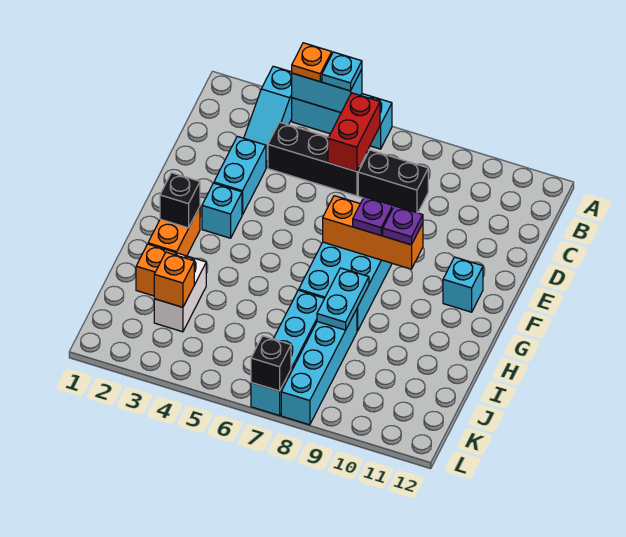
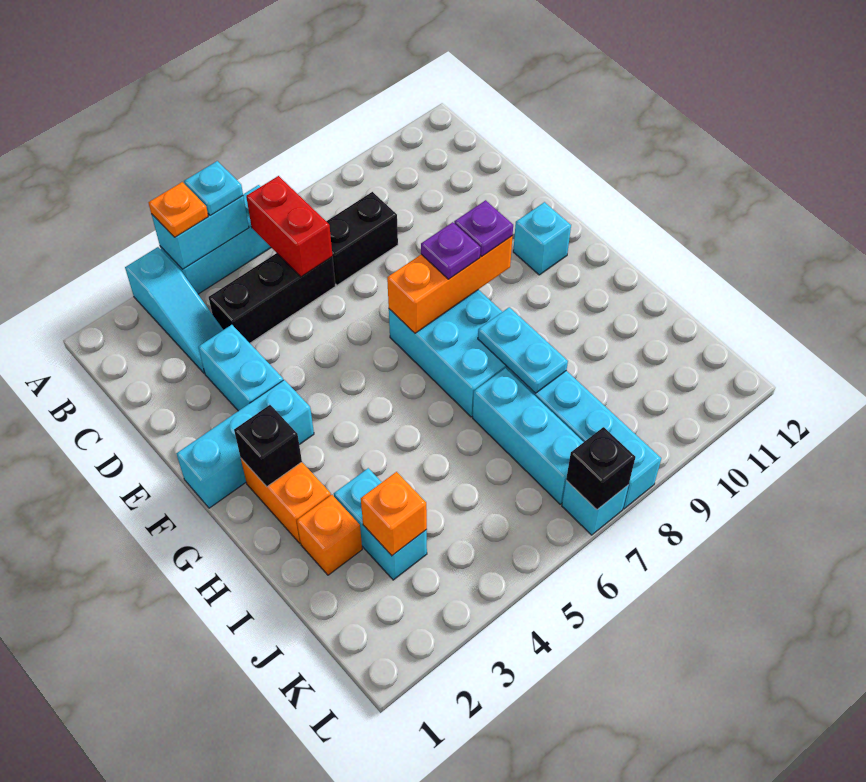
cyan brick F3 level 1 -> cyan brick F1:F3 level 1
white brick I3:J3 level 1 -> cyan brick I3:J3 level 1

